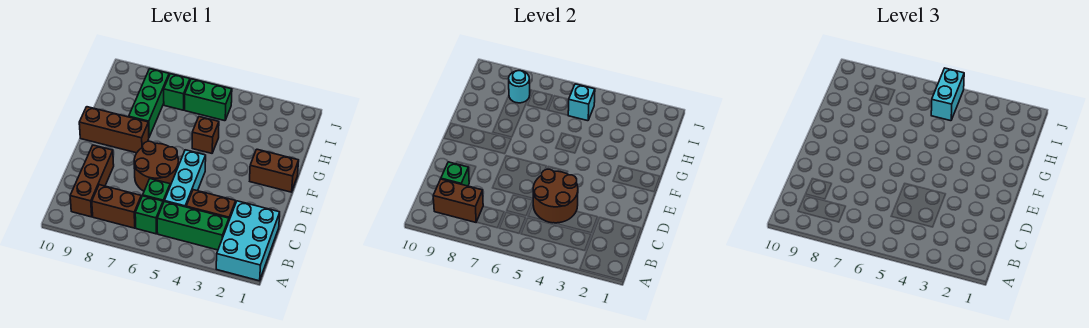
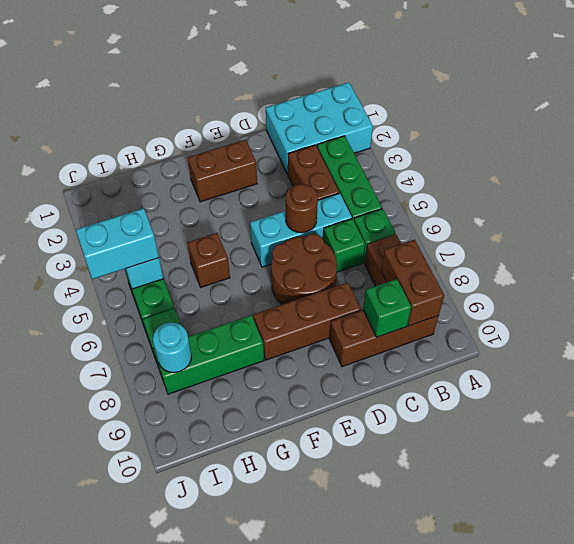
brown round brick C4:D5 level 2 -> brown round brick D5 level 2
brown brick F1:F2 level 1 -> brown brick E2:F2 level 1
brown brick F8:F10 level 1 -> brown brick D8:F8 level 1

